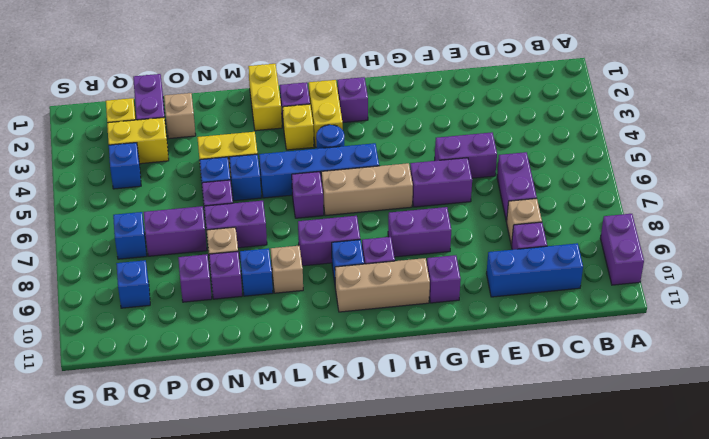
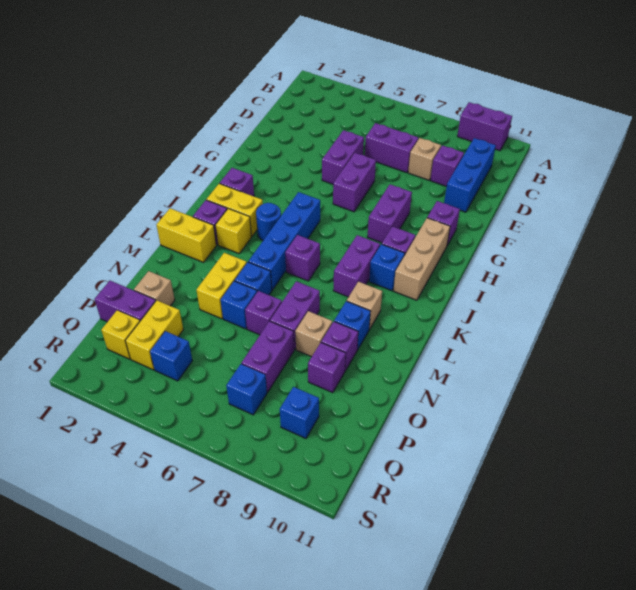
tan brick H6:J6 level 1 -> none

